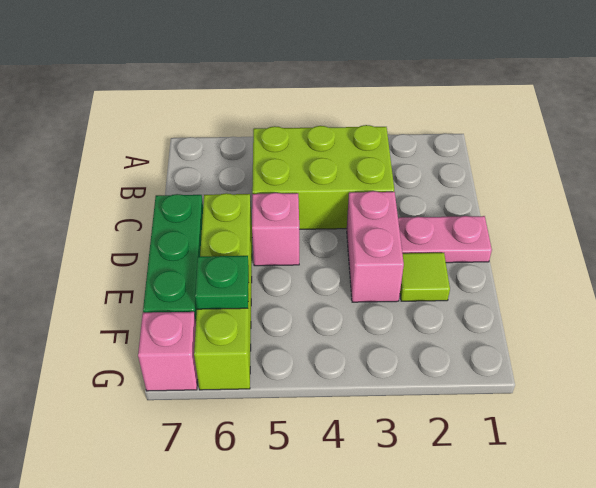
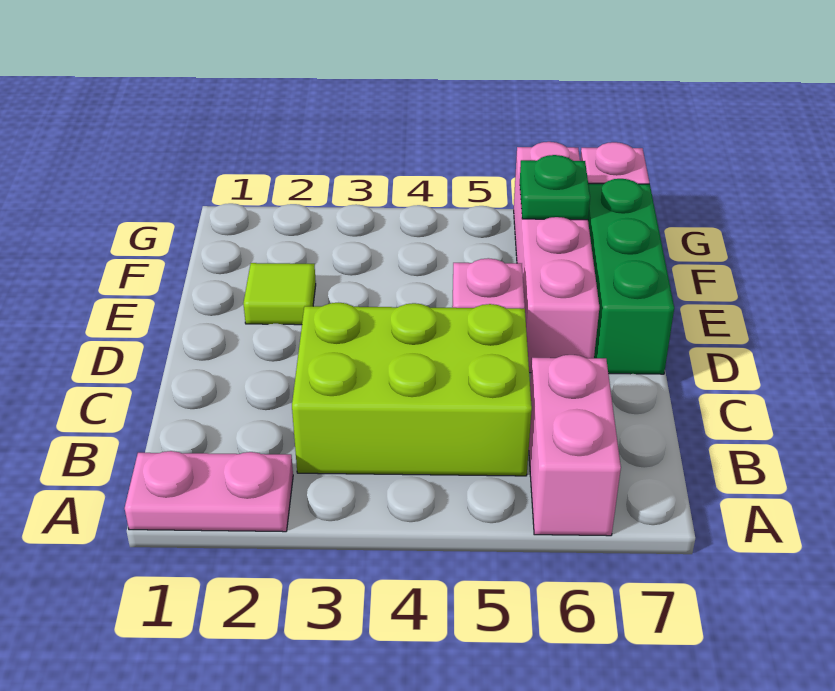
pink plate D1:D2 level 1 -> pink plate A1:A2 level 1
pink brick D3:E3 level 1 -> pink brick A6:B6 level 1
lime brick D6:G6 level 1 -> pink brick D6:G6 level 1

